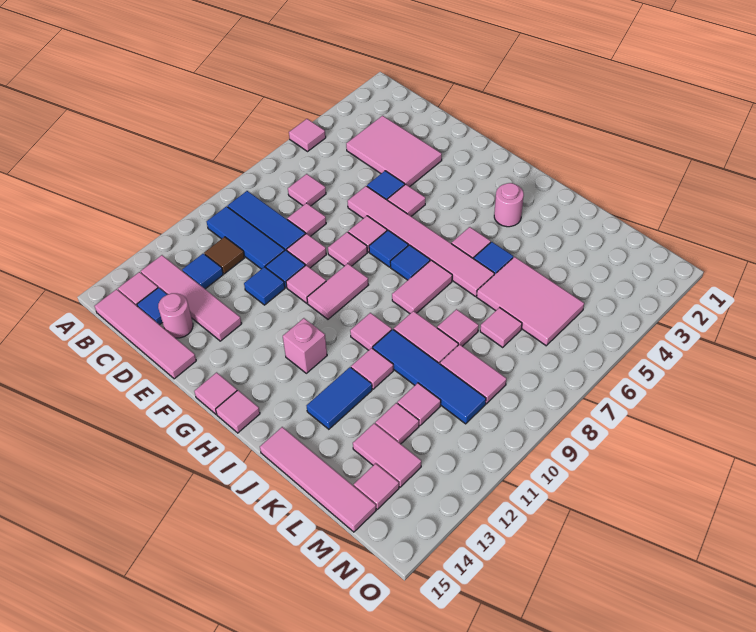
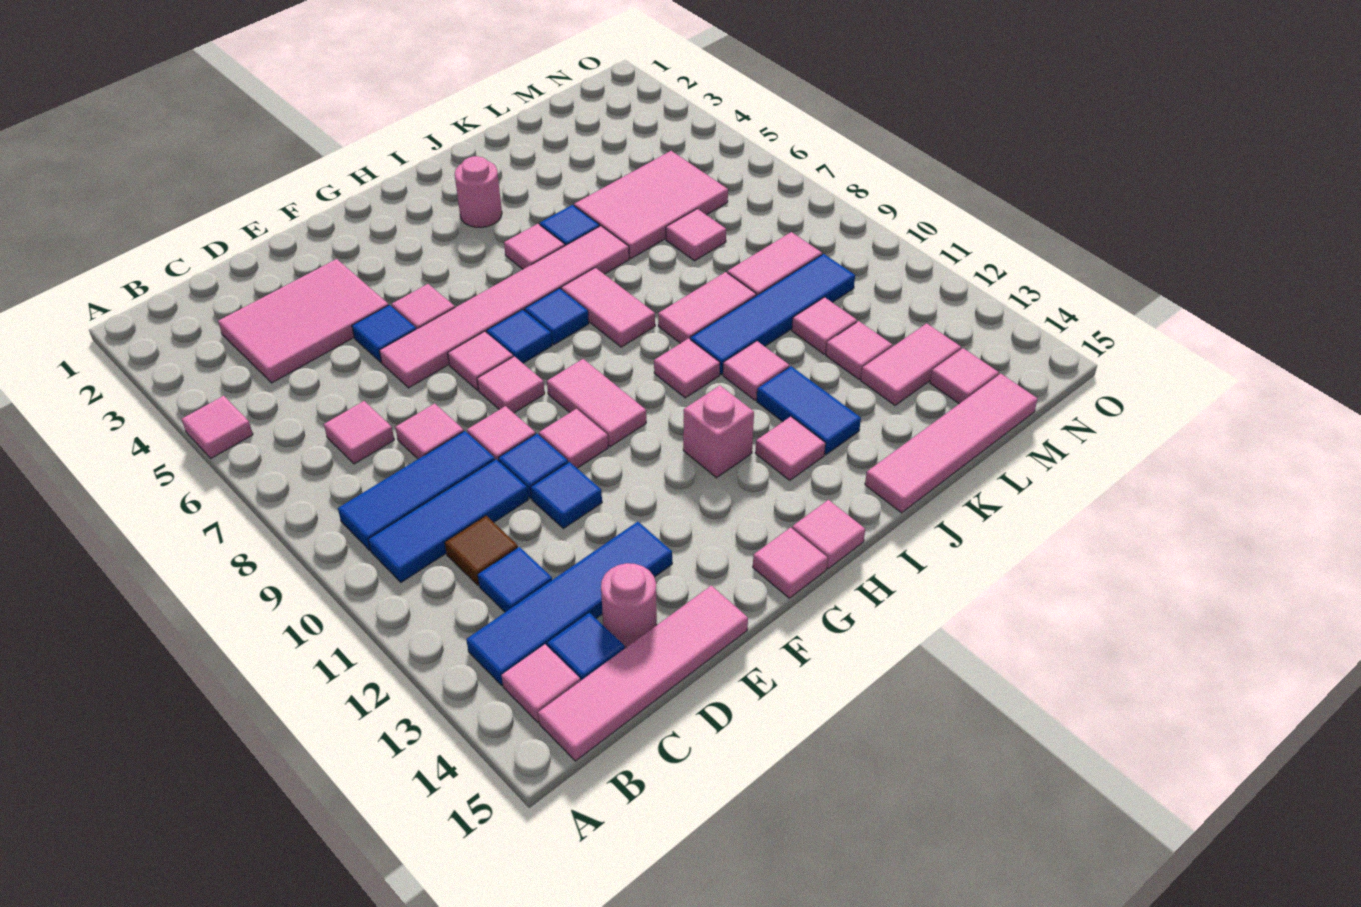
pink tile B13:E13 level 1 -> blue tile B13:E13 level 1
pink tile K8 level 1 -> pink tile I13 level 1

